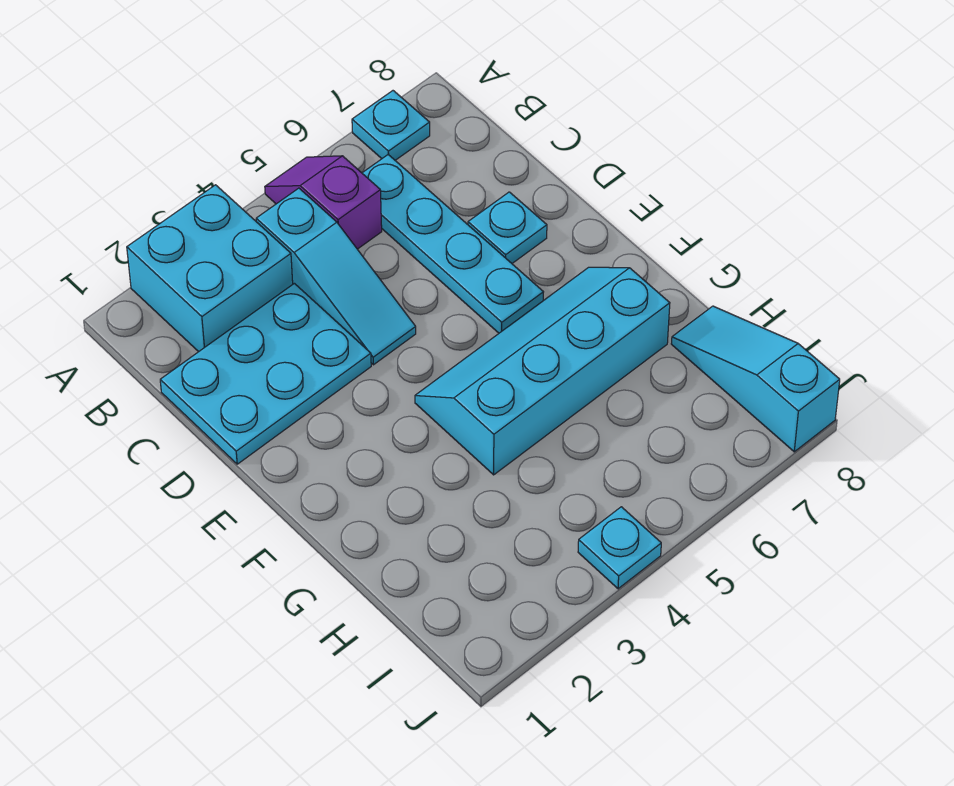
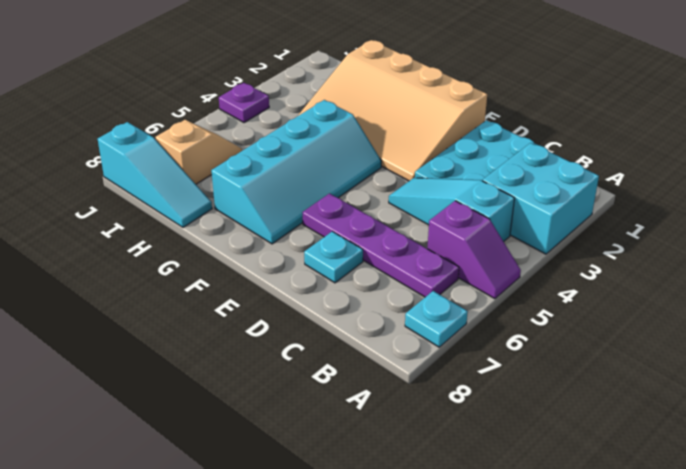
cyan plate B6:E6 level 1 -> purple plate B6:E6 level 1
none -> tan slope E1:H3 level 1 top 1
none -> tan slope I6:I7 level 1 top 7
cyan plate J4 level 1 -> purple plate J4 level 1

